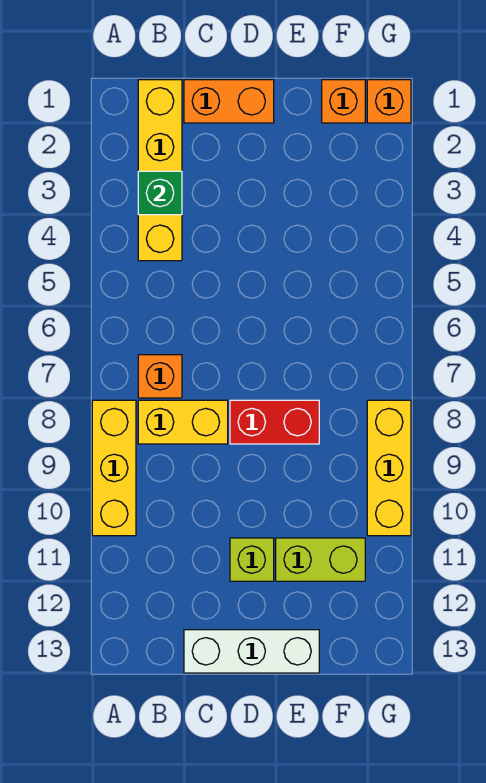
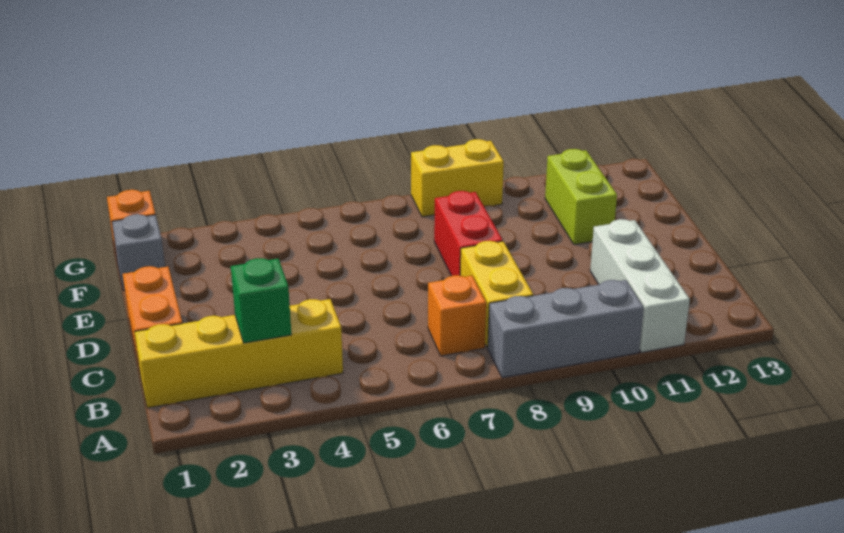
yellow brick A8:A10 level 1 -> grey brick A8:A10 level 1
white brick C13:E13 level 1 -> white brick A11:C11 level 1
lime brick D11 level 1 -> none
orange brick F1 level 1 -> grey brick F1 level 1
yellow brick G8:G10 level 1 -> yellow brick G8:G9 level 1

